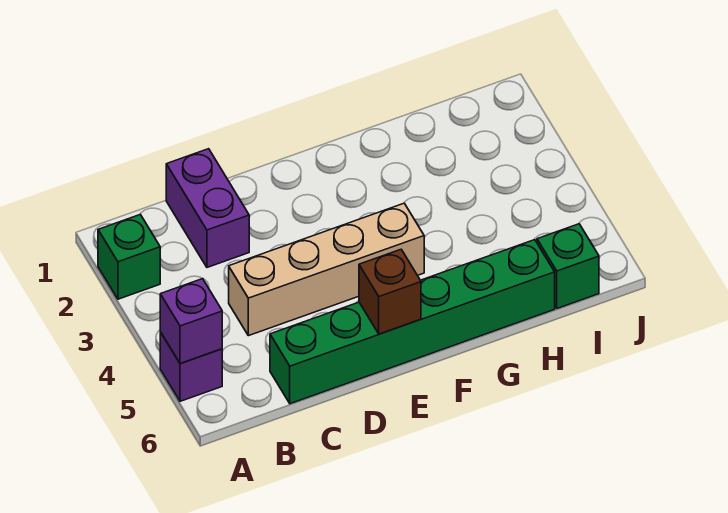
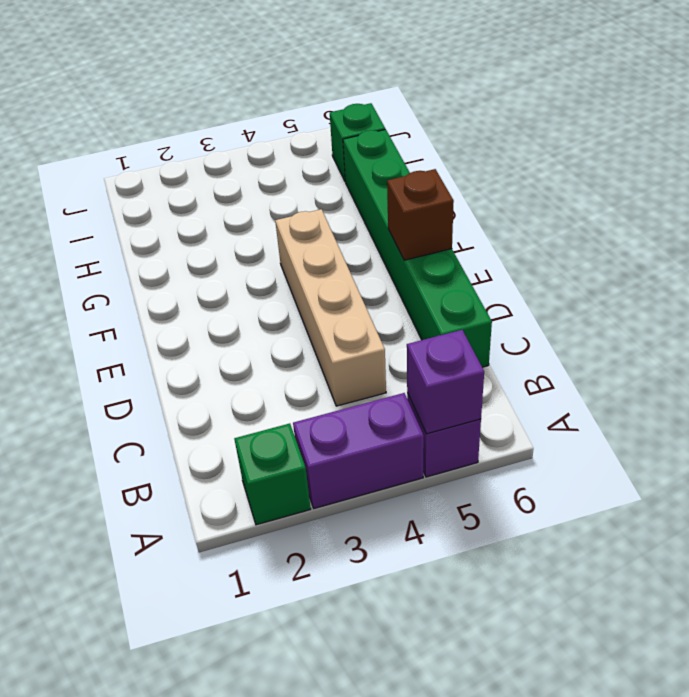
purple brick C1:C2 level 1 -> purple brick A3:A4 level 1

